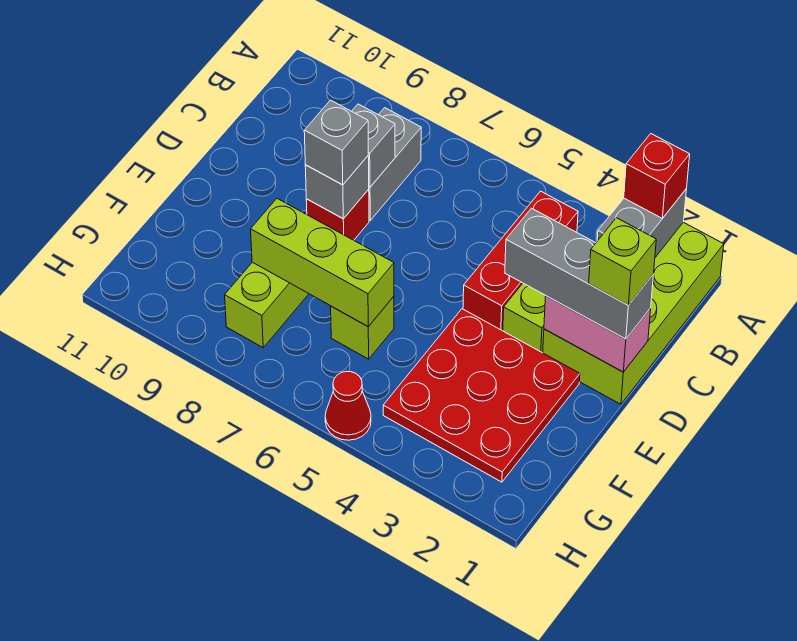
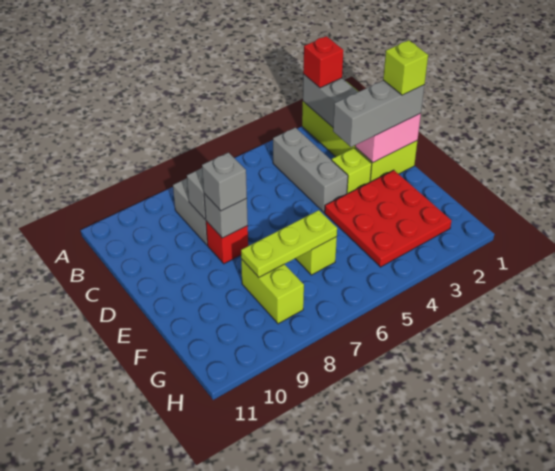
red brick B4:D4 level 1 -> grey brick B4:D4 level 1
lime brick F6:F8 level 2 -> lime plate F6:F8 level 2
red cone H5 level 1 -> none

